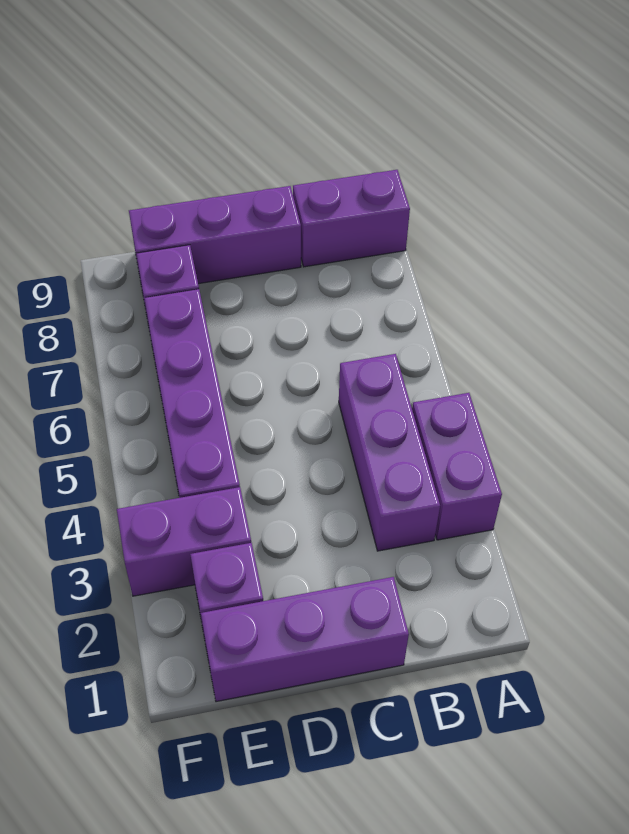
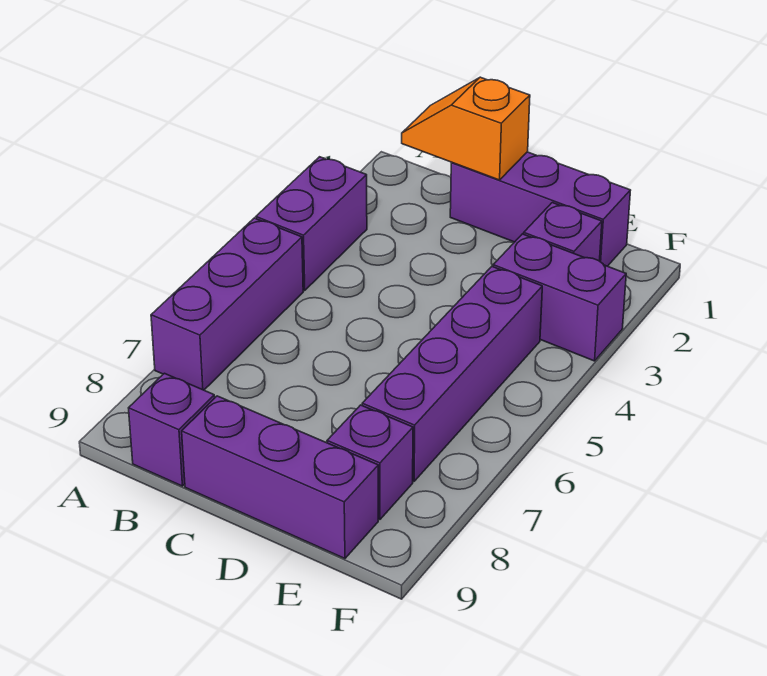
purple brick A9:B9 level 1 -> purple brick B9 level 1
none -> orange slope B1:C1 level 2 top C
purple brick B3:B5 level 1 -> purple brick A5:A7 level 1

